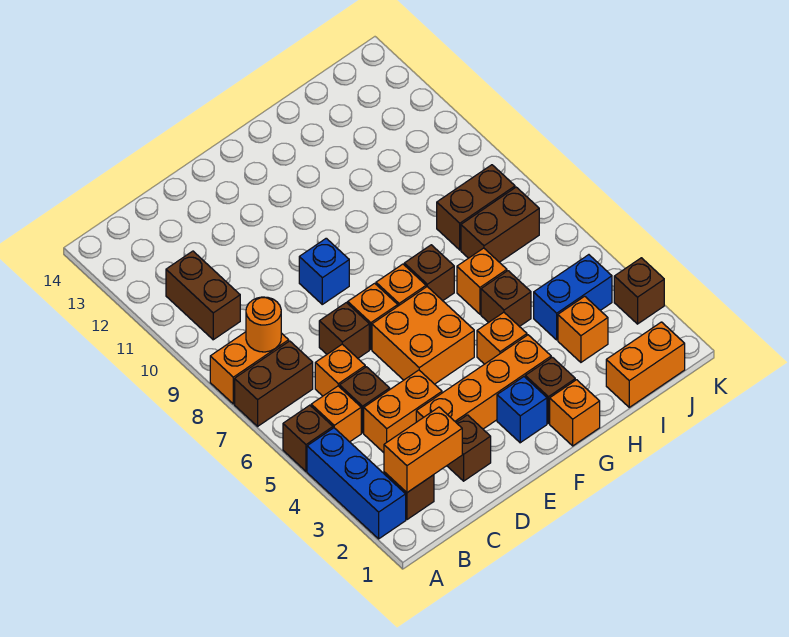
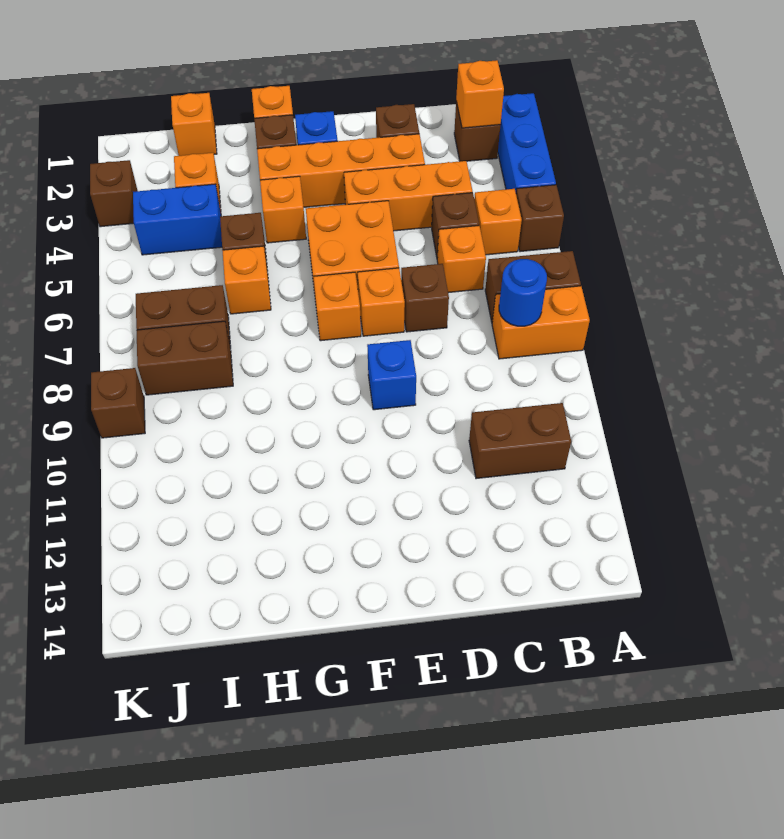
orange brick B2:C2 level 2 -> orange brick B2 level 2
orange round brick B8 level 2 -> blue round brick B8 level 2
brown brick B10:B11 level 1 -> brown brick B11:C11 level 1
orange brick C4:D4 level 1 -> orange brick C4:E4 level 1
brown brick G7 level 1 -> brown brick K9 level 1
orange brick I1:J1 level 1 -> orange brick I1 level 1

